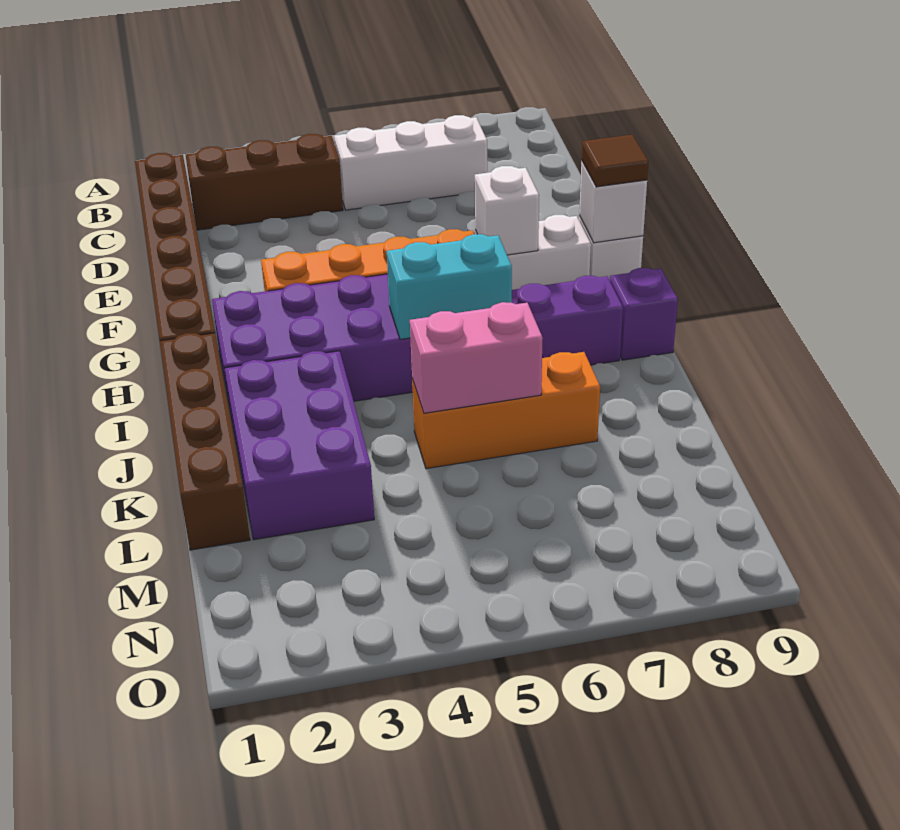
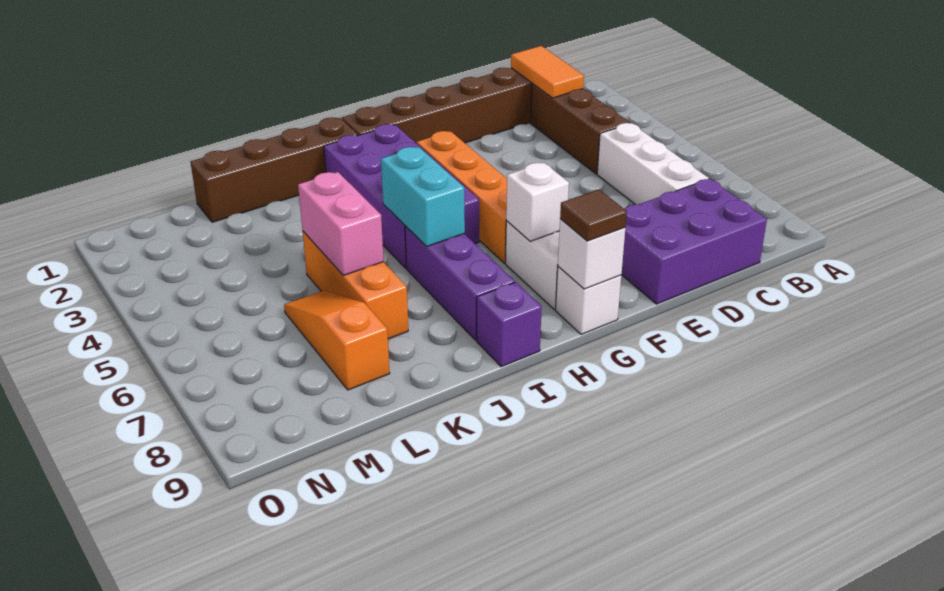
none -> orange tile C1:C2 level 2
purple brick J2:L3 level 1 -> purple brick C8:E9 level 1
none -> orange slope L6:L8 level 1 top 8

